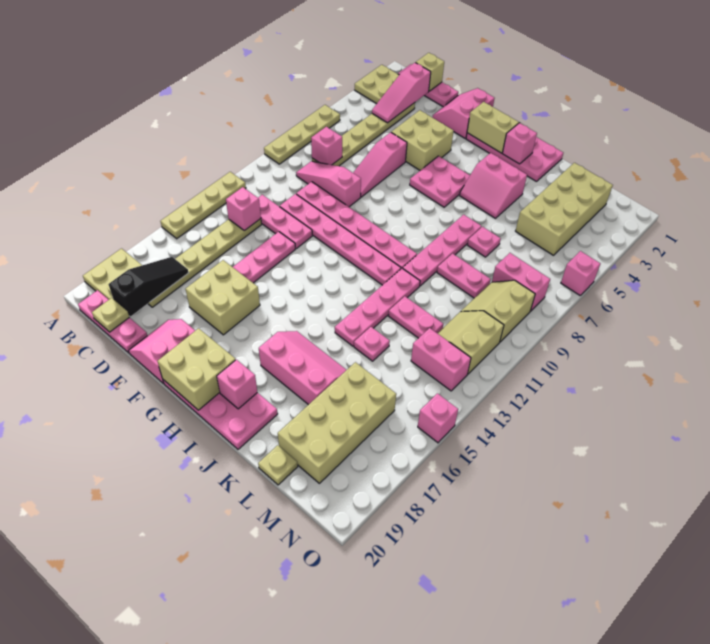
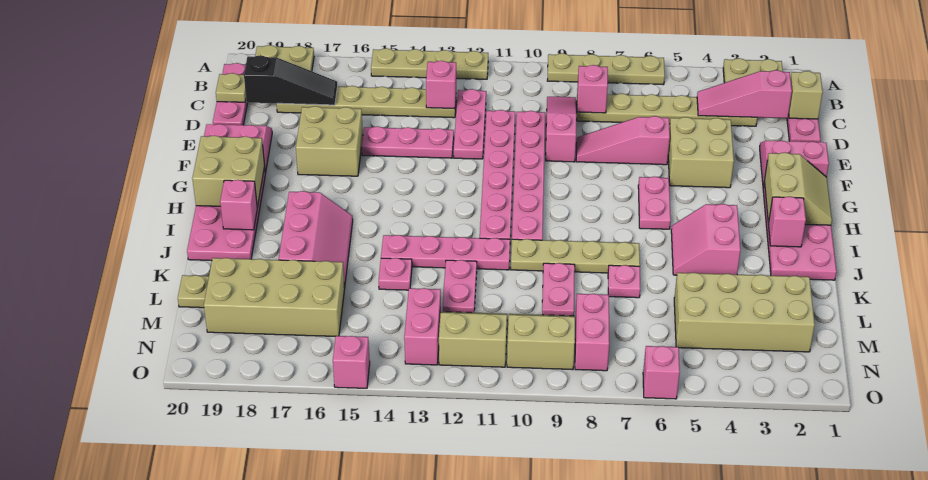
pink plate G5:H6 level 1 -> pink plate G6:H6 level 1
pink plate J7:J10 level 1 -> tan plate J7:J10 level 1

